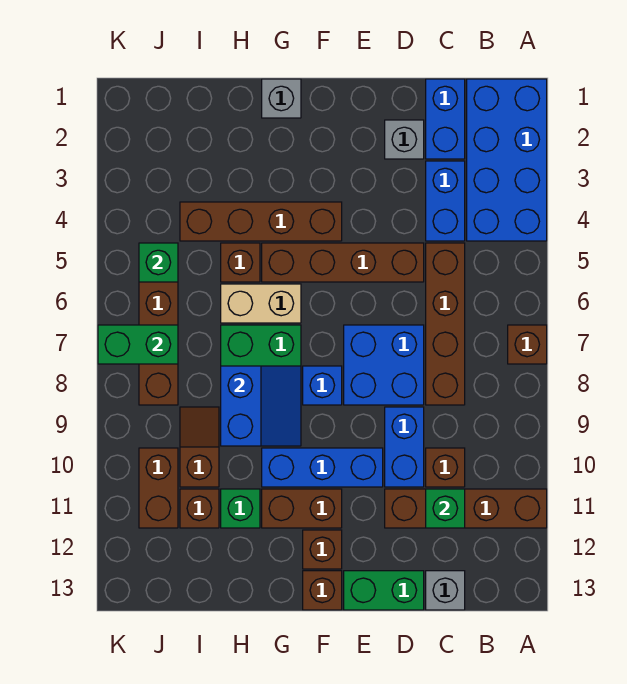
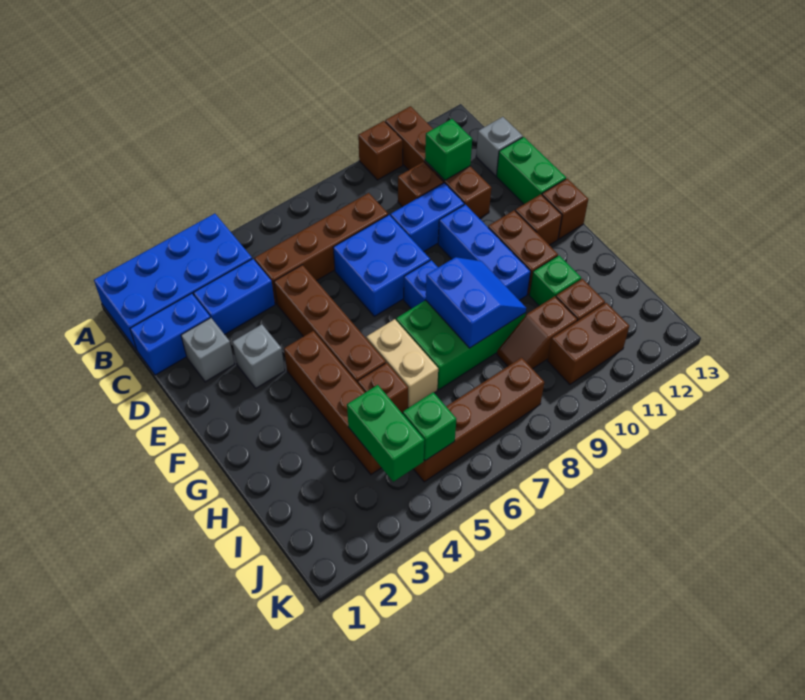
brown brick A7 level 1 -> brown brick A10 level 1
grey brick G1 level 1 -> grey brick E3 level 1
blue slope G8:H9 level 2 top H -> blue slope G8:H9 level 2 top 8
green brick J7:K7 level 2 -> green brick I4:J4 level 2

